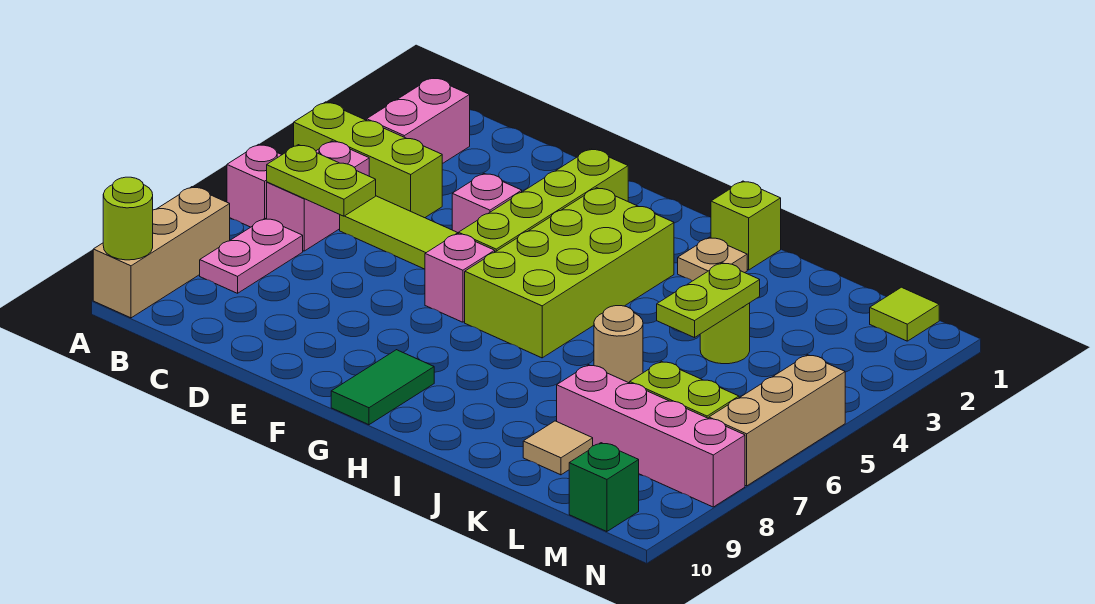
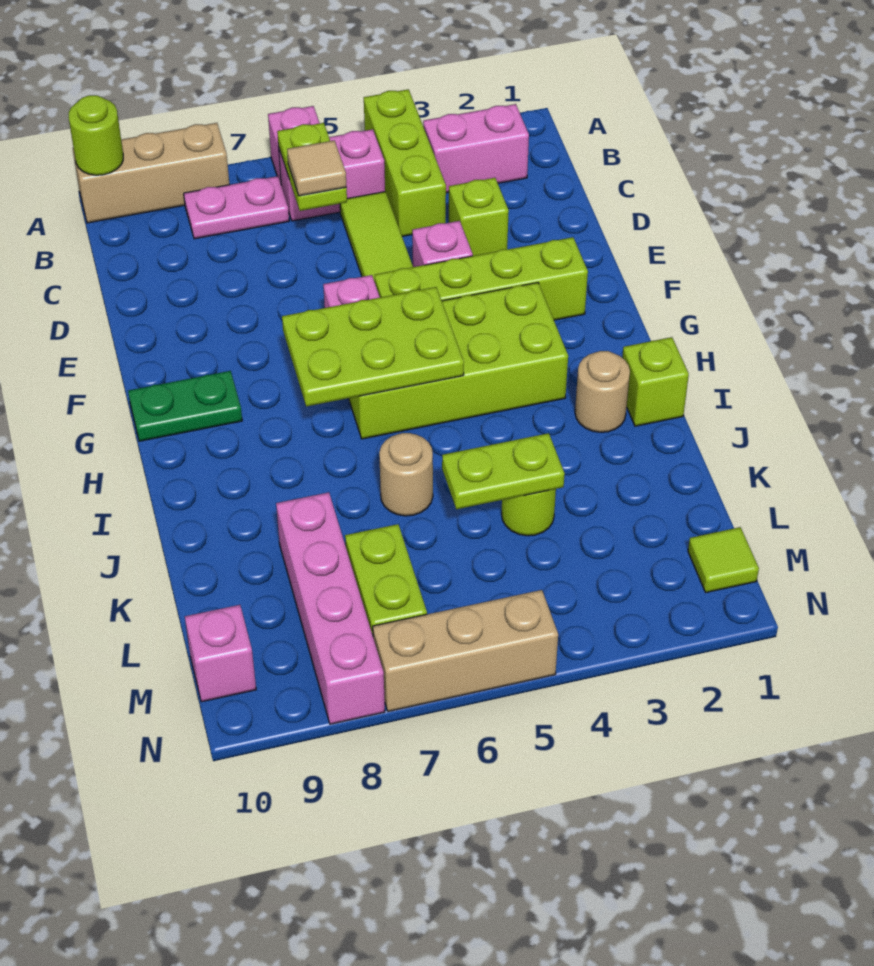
none -> lime brick D3 level 1
none -> lime plate G5:H7 level 2
green tile G9:G10 level 1 -> green plate G9:G10 level 1
tan plate I2 level 1 -> tan round brick I2 level 1
tan tile K9 level 1 -> tan tile C6 level 3
green brick M10 level 1 -> pink brick M10 level 1

